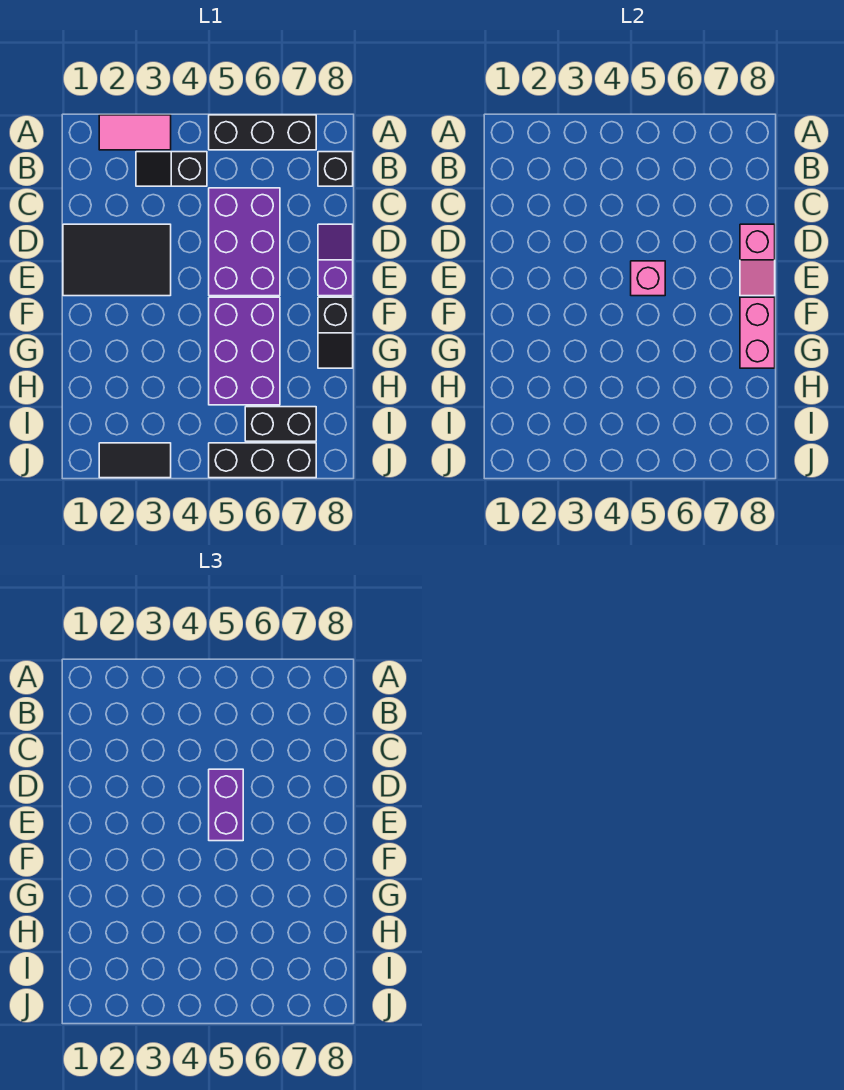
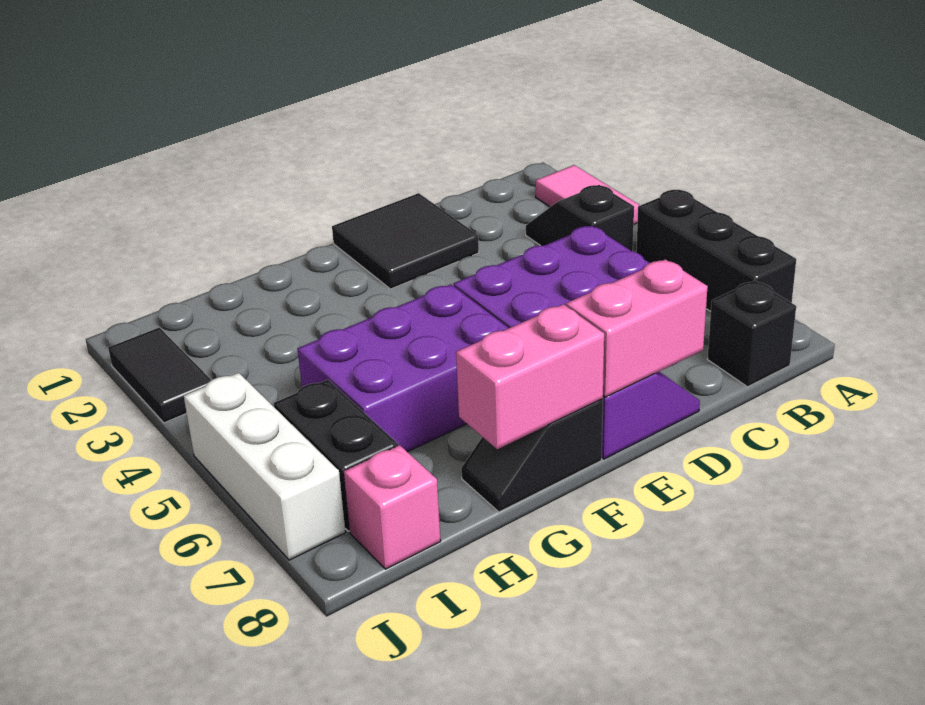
black tile D1:E3 level 1 -> black tile D1:E2 level 1
purple brick D5:E5 level 3 -> none
pink slope D8:E8 level 2 top D -> pink brick D8:E8 level 2
pink brick E5 level 2 -> pink brick I8 level 1
black brick J5:J7 level 1 -> white brick J5:J7 level 1

